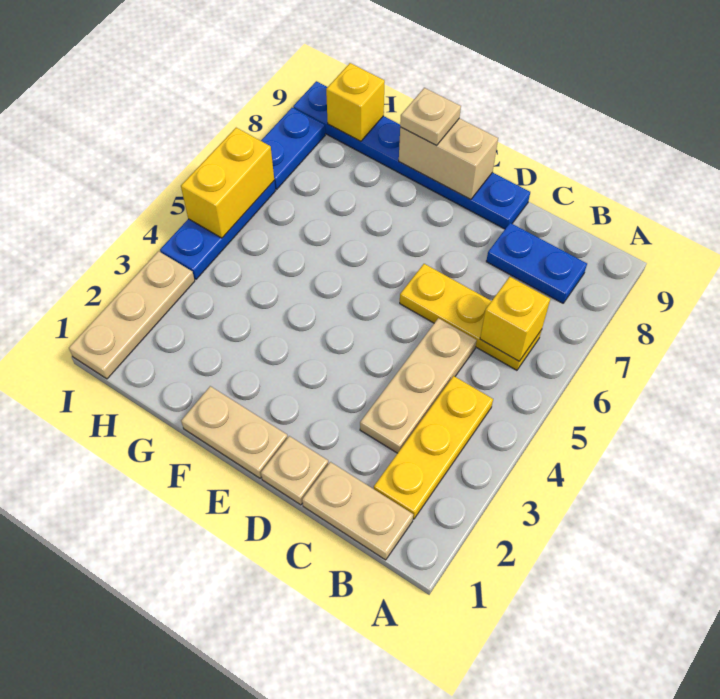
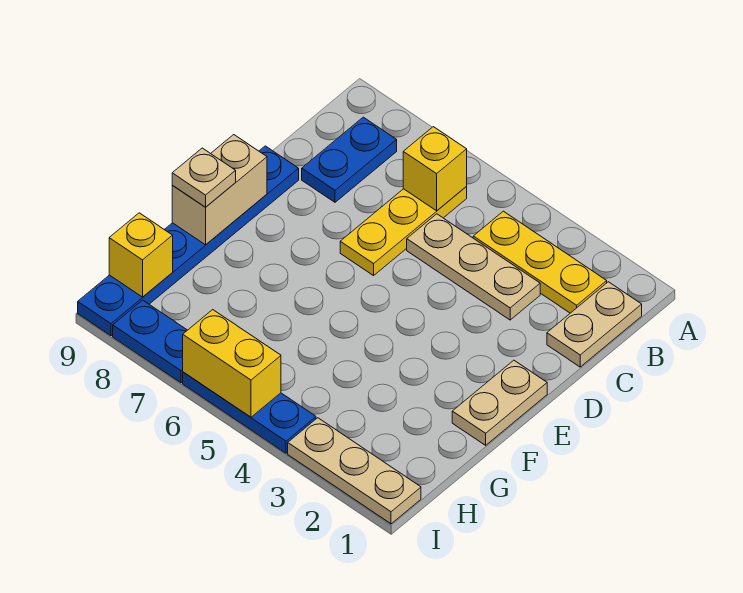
tan plate D1 level 1 -> none

